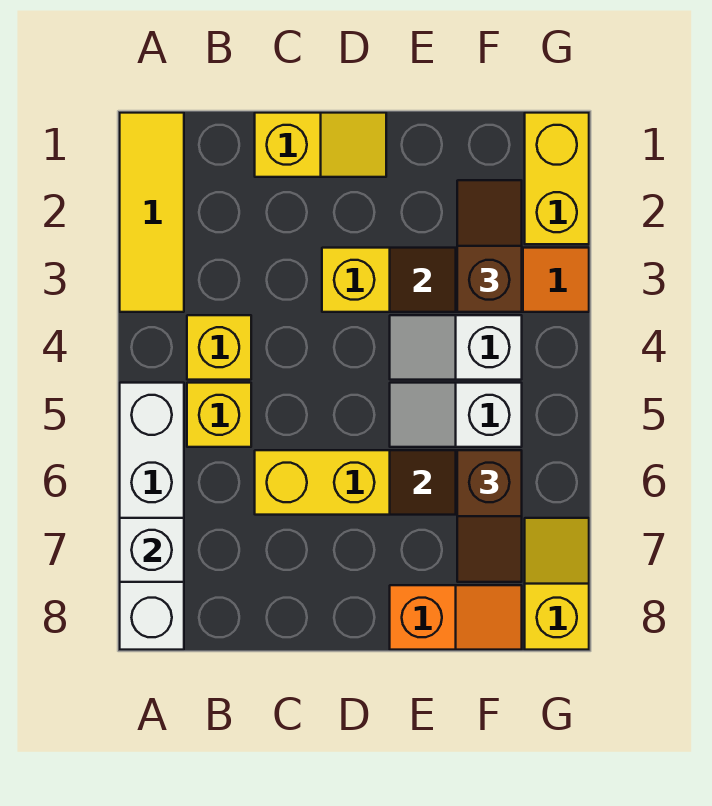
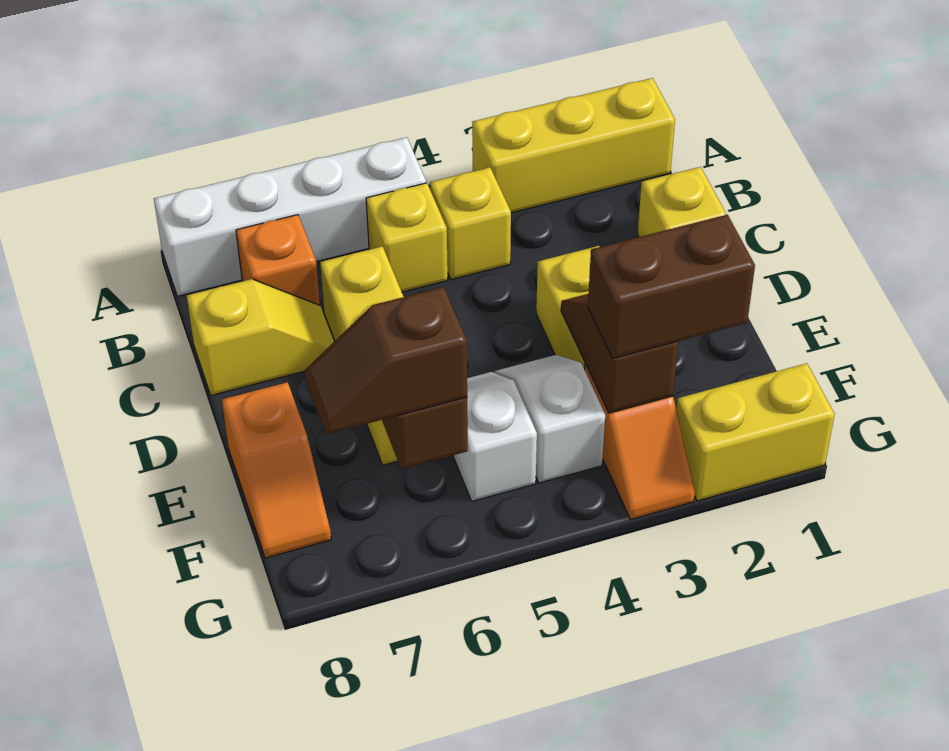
yellow tile A1:A3 level 1 -> yellow brick A1:A3 level 1
white brick A7 level 2 -> none
none -> orange brick B7 level 1
brown slope F2:F3 level 3 top 3 -> brown brick F2:F3 level 3
yellow slope G7:G8 level 1 top 8 -> yellow slope C7:C8 level 1 top 8

